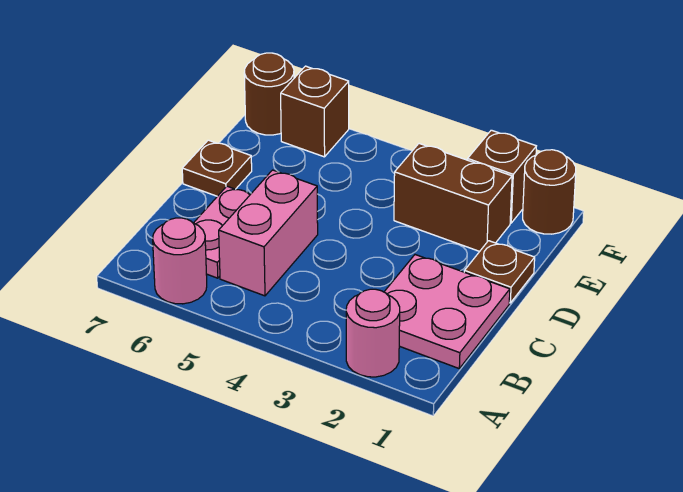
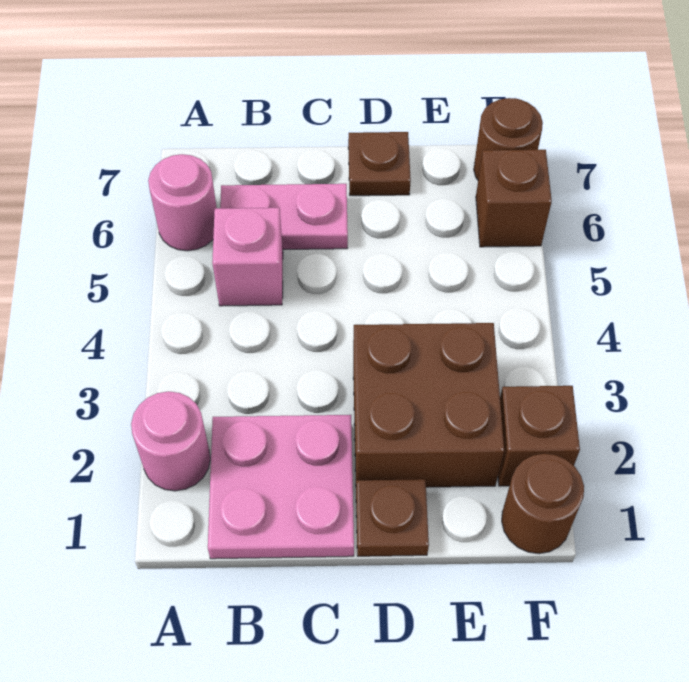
pink brick B5:C5 level 1 -> pink brick B5 level 1
brown brick E2:E3 level 1 -> brown brick D2:E3 level 1

